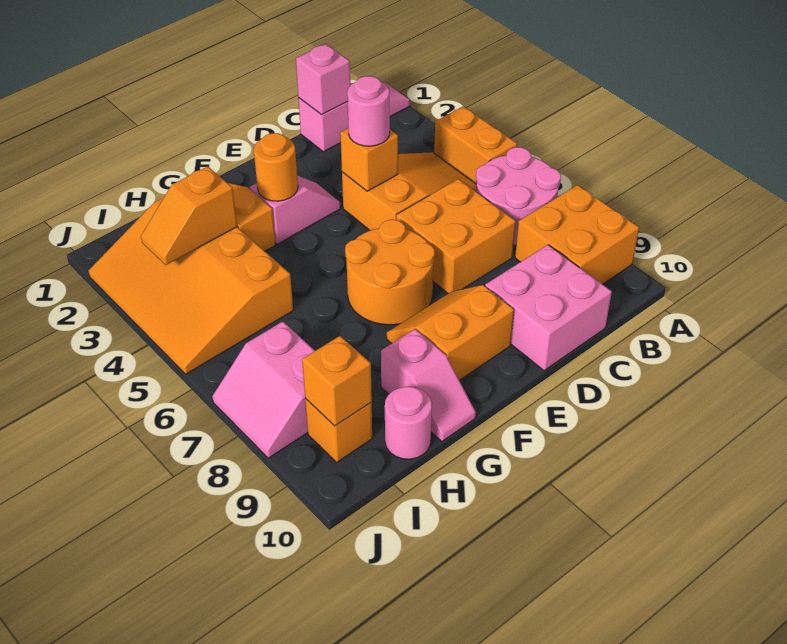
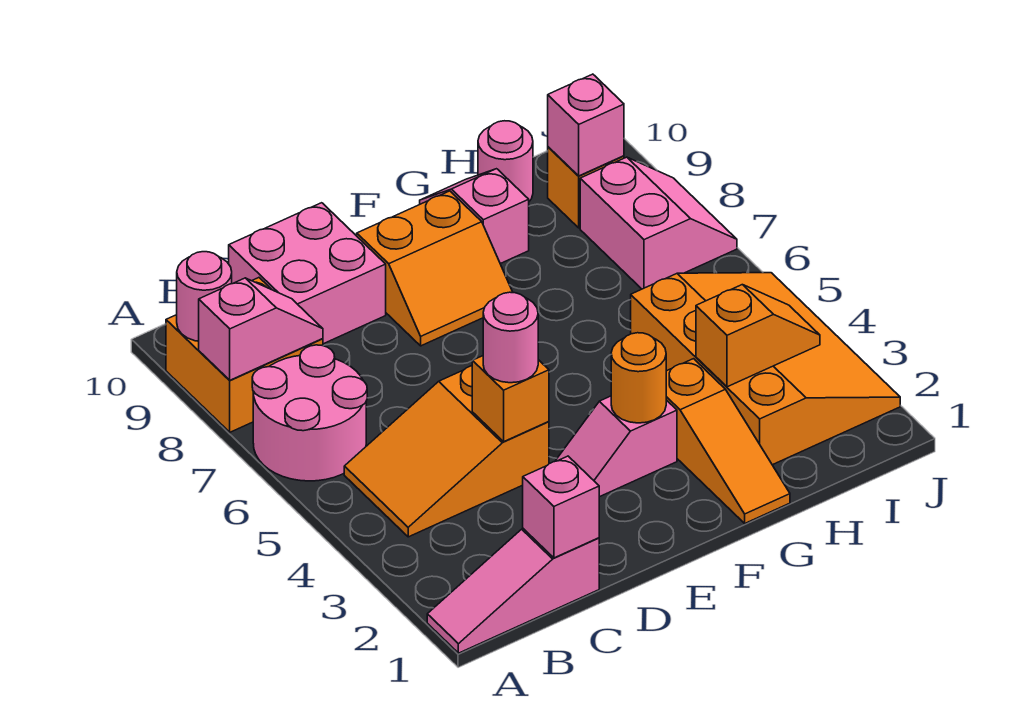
orange brick A4:A5 level 1 -> none
none -> pink slope A8:B8 level 2 top A
none -> pink round brick A9 level 2
orange brick C6:D7 level 1 -> none
orange round brick E6:F7 level 1 -> none
orange brick I9 level 2 -> pink brick I9 level 2

